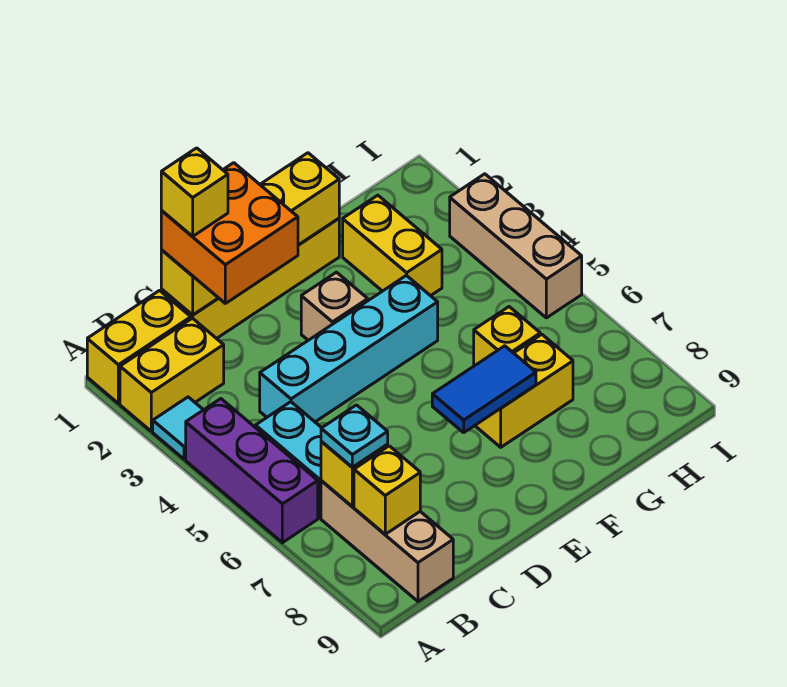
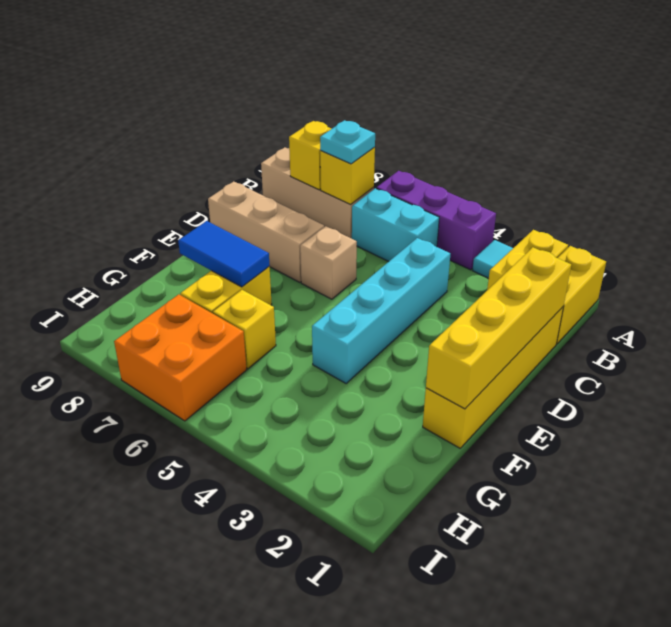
orange brick C1:D2 level 3 -> orange brick H6:I7 level 1
yellow brick C1 level 4 -> none
tan brick E3 level 1 -> tan brick D6 level 1
blue tile E7:F7 level 2 -> blue tile F7:F8 level 2
yellow brick G2:G3 level 1 -> none
tan brick I3:I5 level 1 -> tan brick D7:D9 level 1

